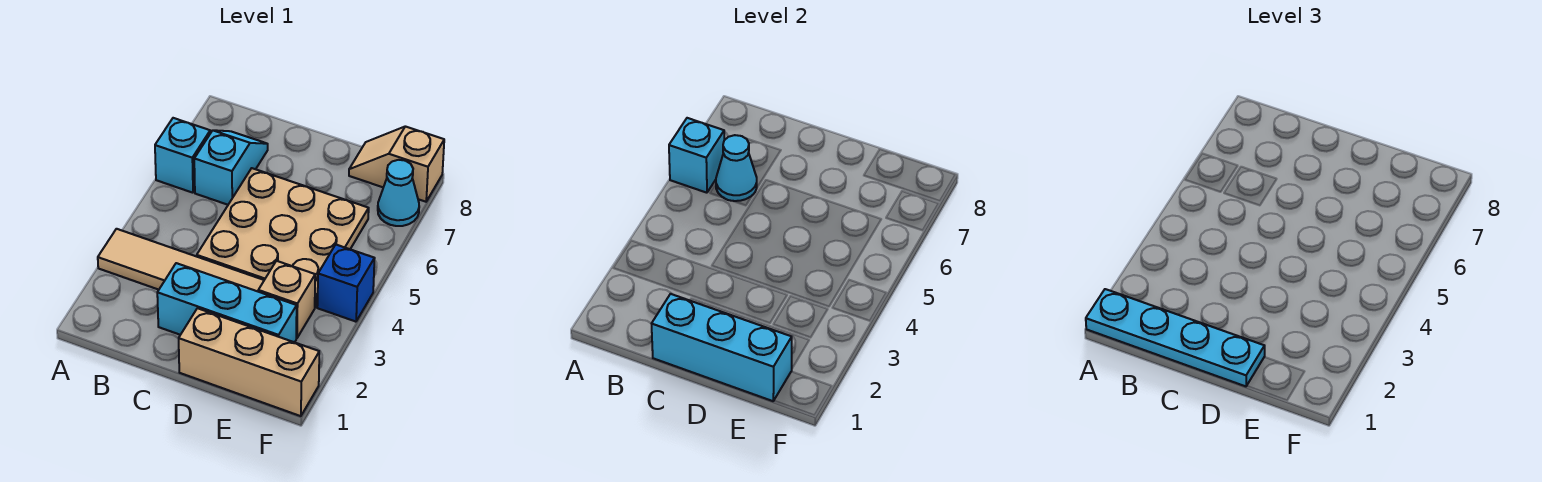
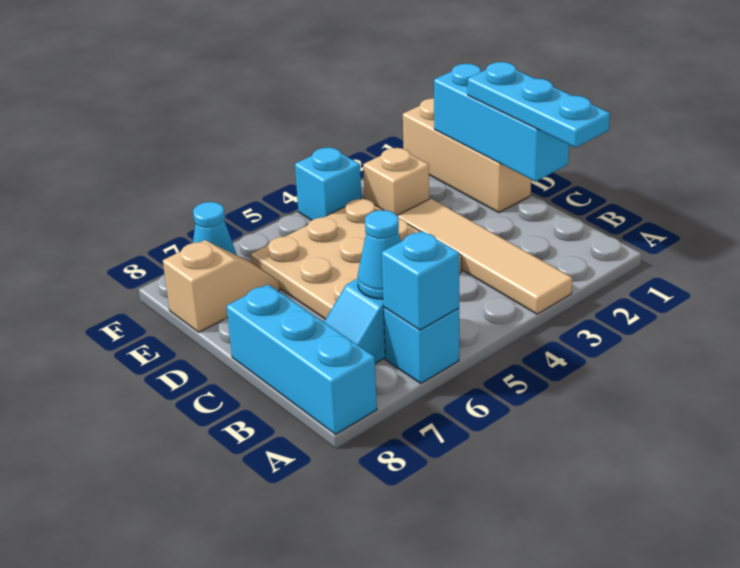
cyan plate A1:D1 level 3 -> cyan plate B1:D1 level 3
cyan brick C2:E2 level 1 -> cyan brick A8:C8 level 1
tan slope E8:F8 level 1 top F -> tan slope E7:E8 level 1 top 8
blue brick F4 level 1 -> cyan brick F4 level 1

